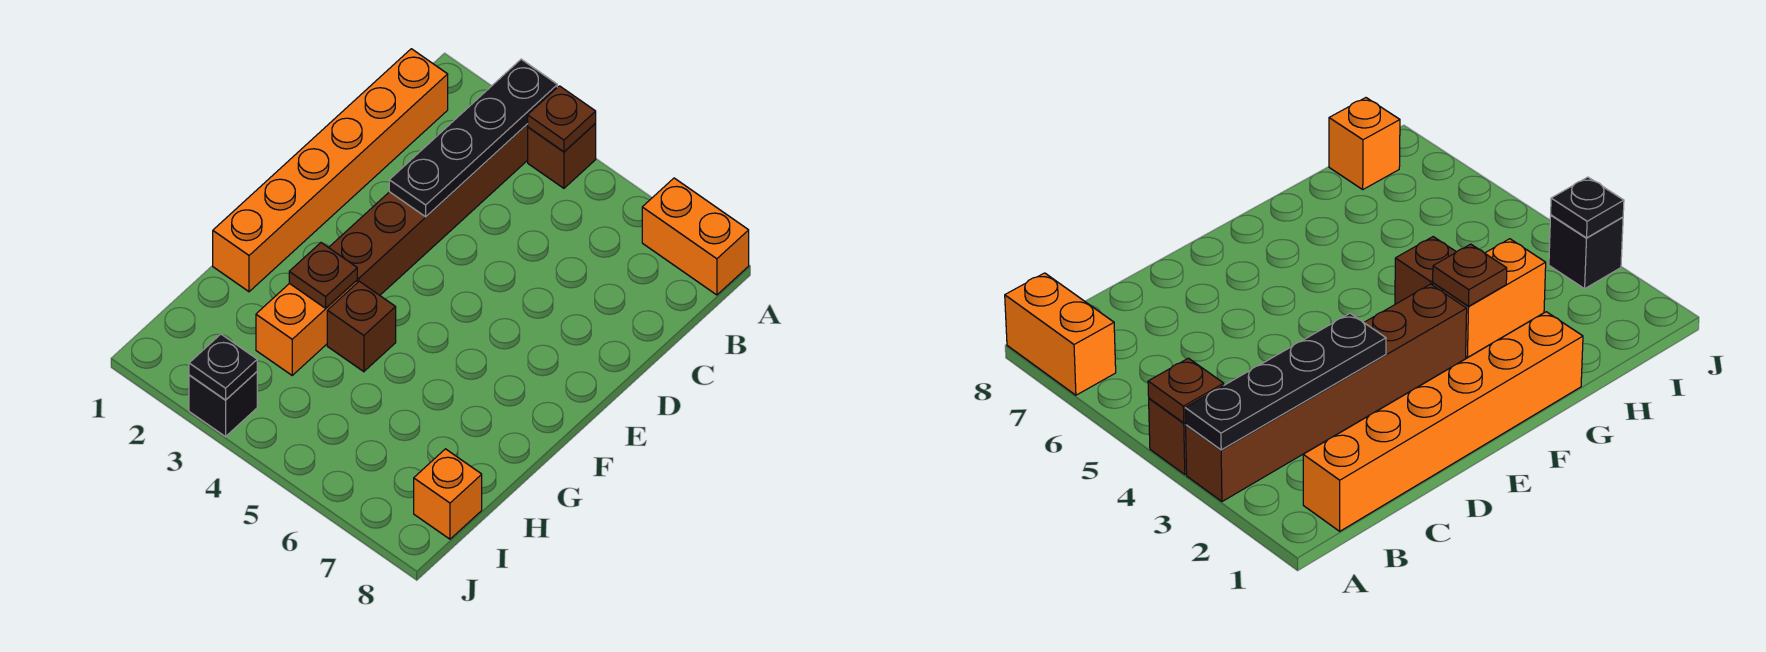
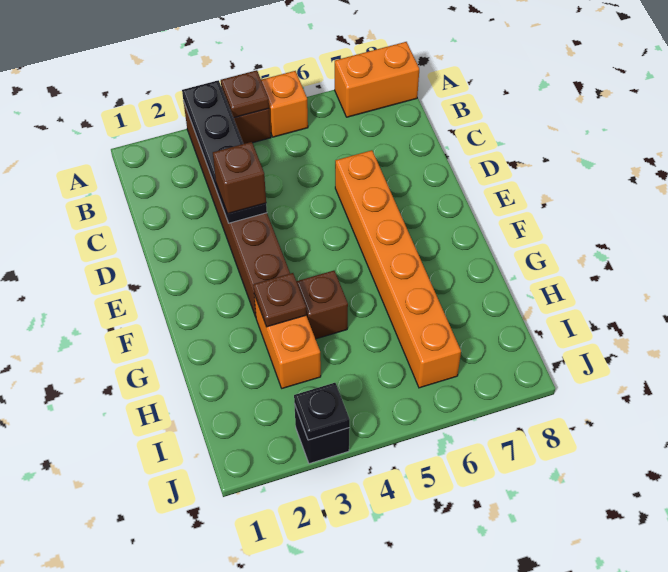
orange brick B1:G1 level 1 -> orange brick D6:I6 level 1
none -> brown brick D3 level 3
orange brick I8 level 1 -> orange brick A5 level 1

